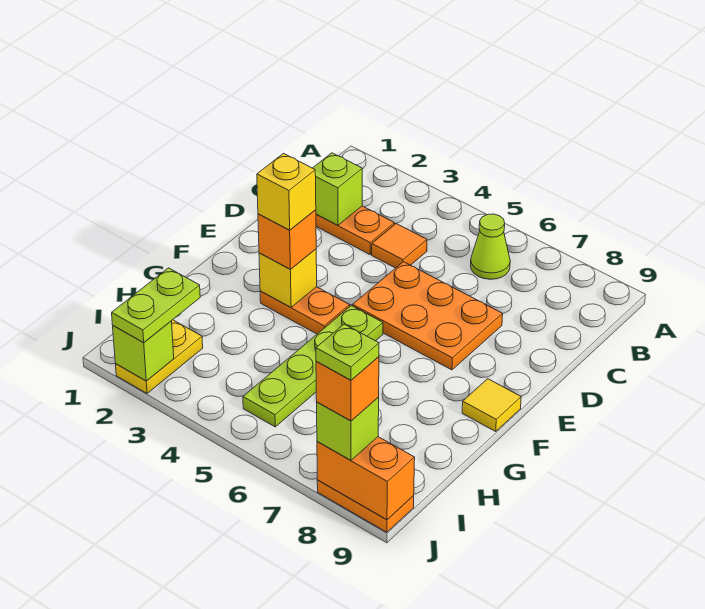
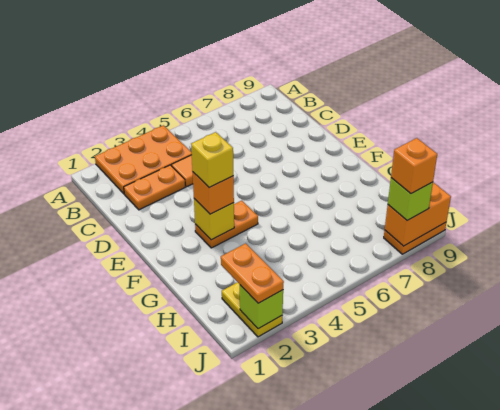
lime cone B6 level 1 -> none
lime brick C2 level 2 -> none
orange plate D5:E7 level 1 -> orange plate A2:B4 level 1
lime plate F5:I5 level 1 -> none
yellow tile F9 level 1 -> none
lime plate I2:J2 level 3 -> orange plate I2:J2 level 3
lime plate J8 level 5 -> none

